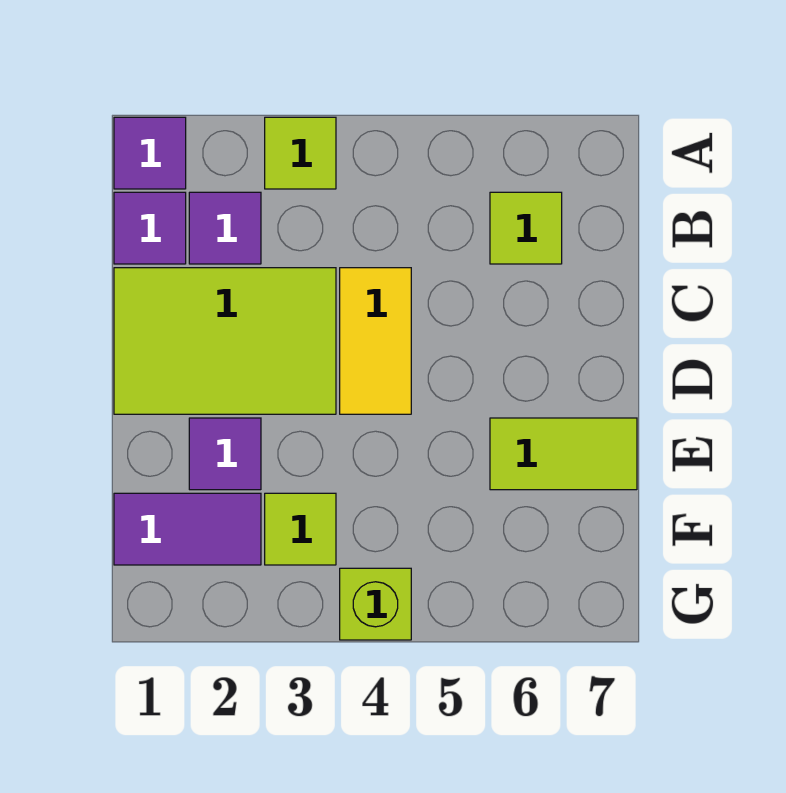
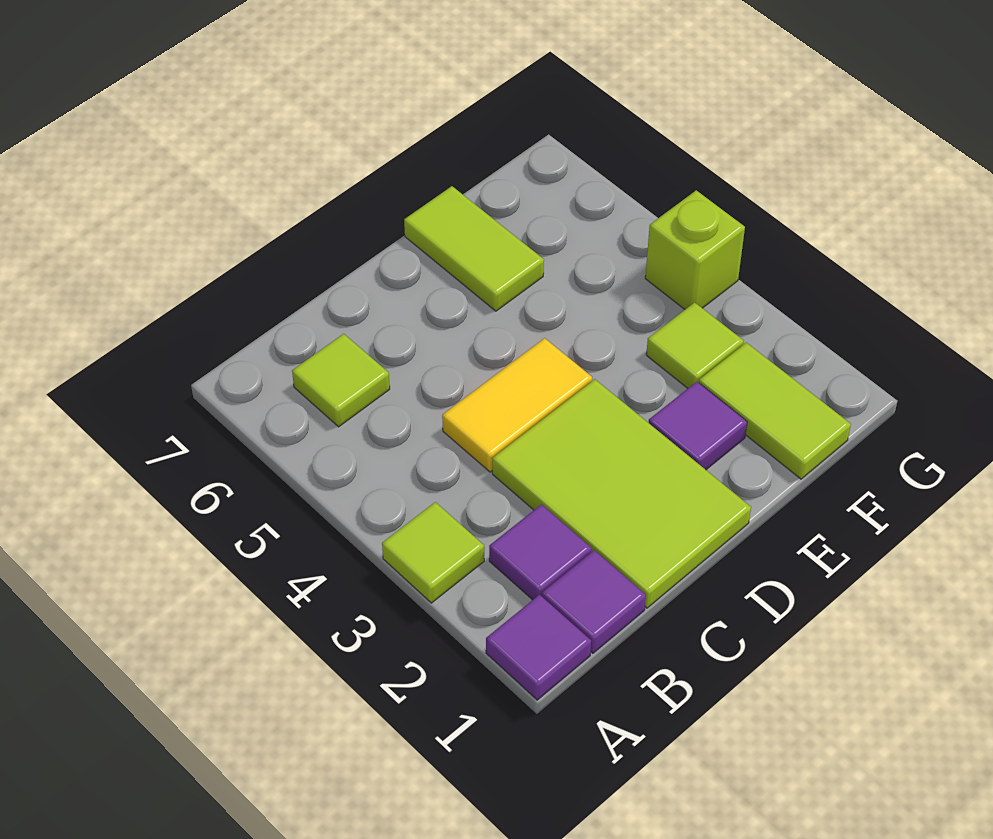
purple tile F1:F2 level 1 -> lime tile F1:F2 level 1

